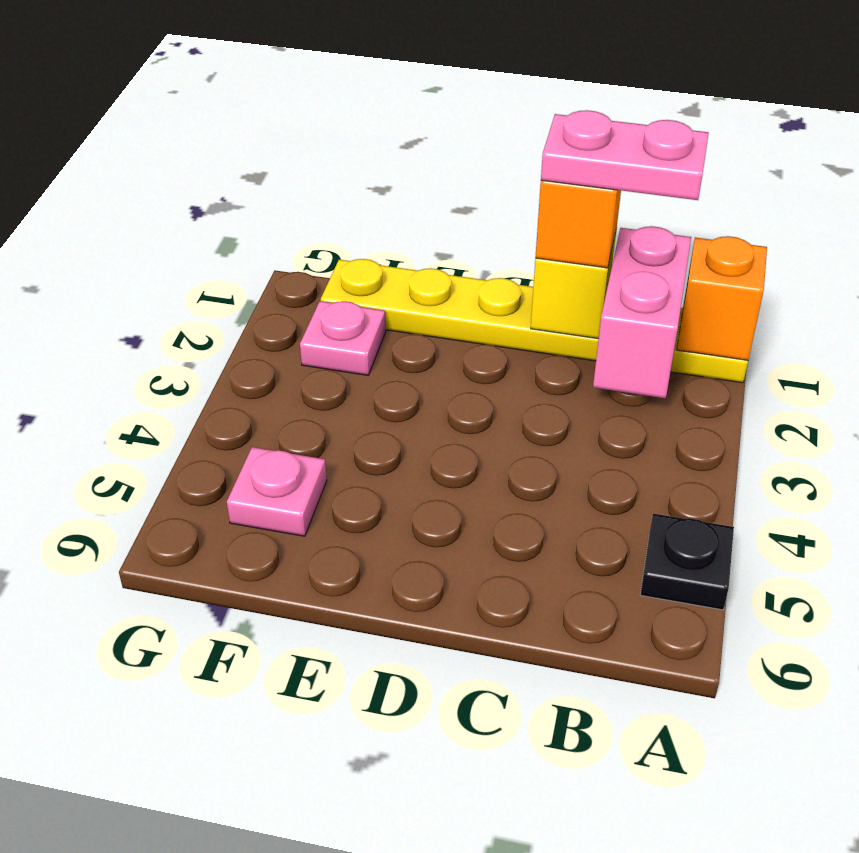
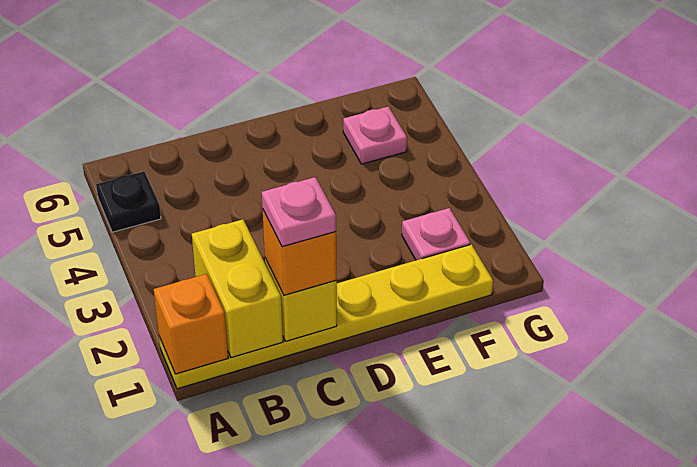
pink brick B1:B2 level 2 -> yellow brick B1:B2 level 2
pink plate B1:C1 level 4 -> pink plate C1 level 4

